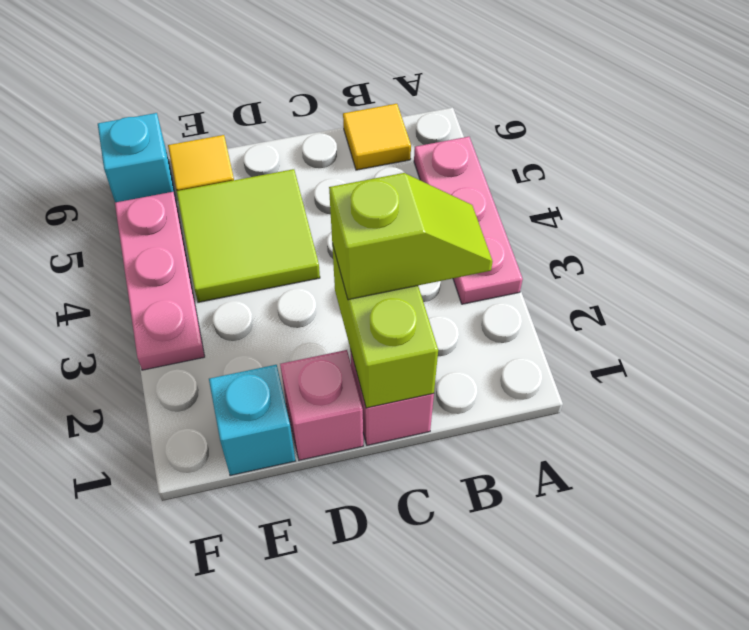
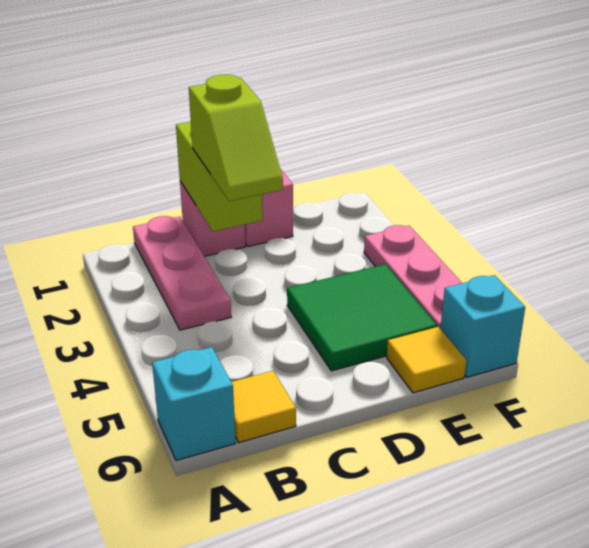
pink plate A3:A5 level 1 -> pink plate B1:B3 level 1
lime slope B2:C2 level 3 top C -> lime slope C2:C3 level 3 top 2
lime tile D4:E5 level 1 -> green tile D4:E5 level 1
cyan brick E1 level 1 -> cyan brick A6 level 1

